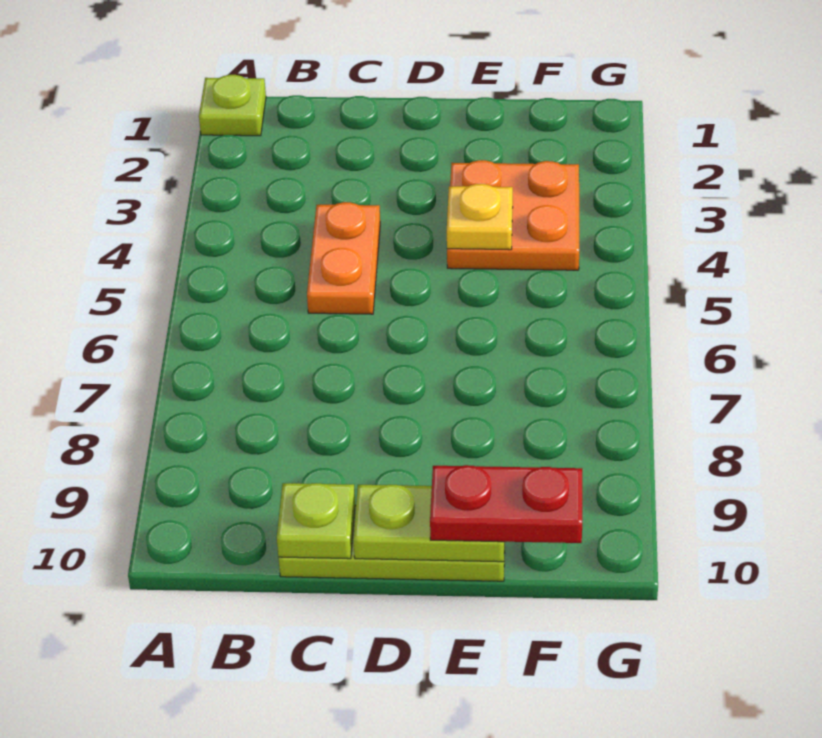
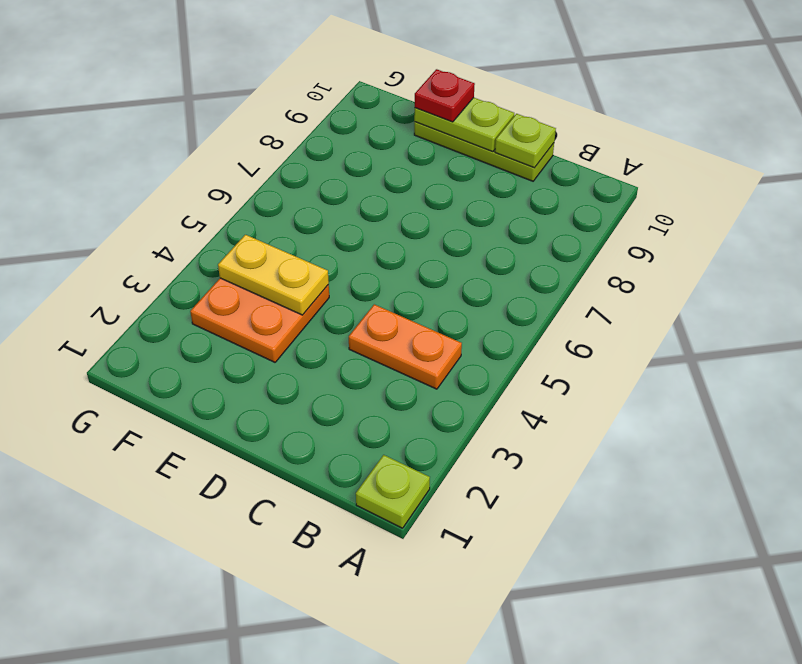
orange plate C4:C5 level 1 -> orange plate B4:C4 level 1
yellow plate E4 level 2 -> yellow plate E4:F4 level 2
red plate E10:F10 level 3 -> red plate E10 level 3

